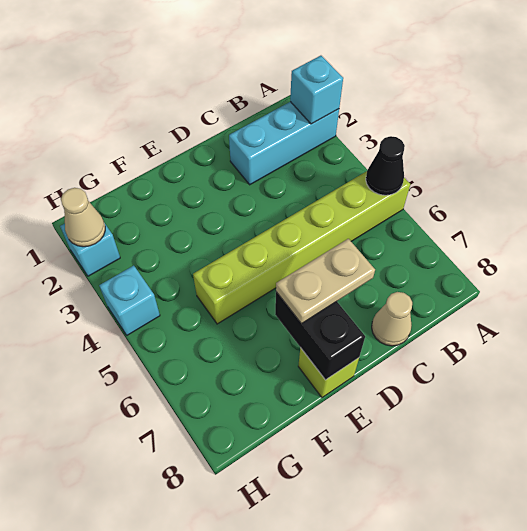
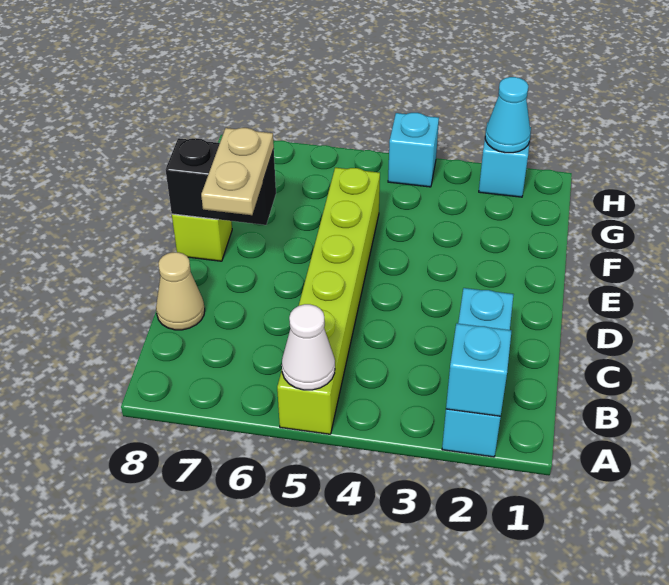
black cone A5 level 2 -> white cone A5 level 2
tan cone H2 level 2 -> cyan cone H2 level 2

